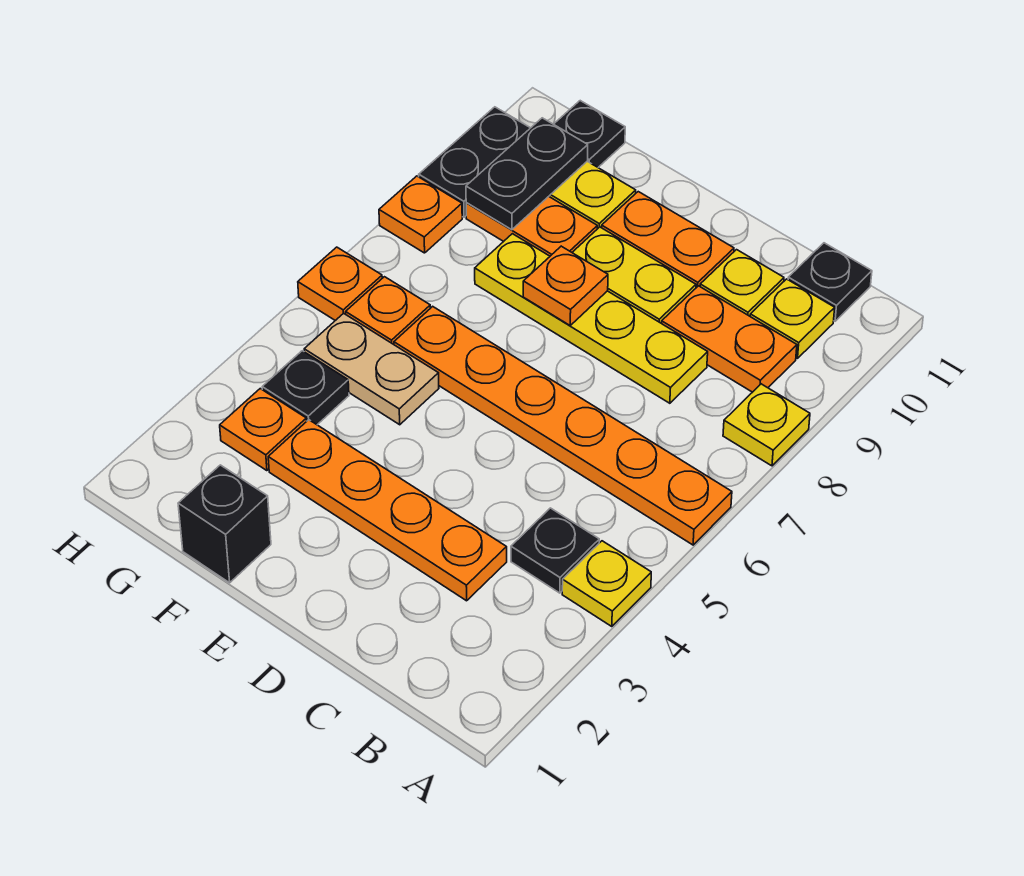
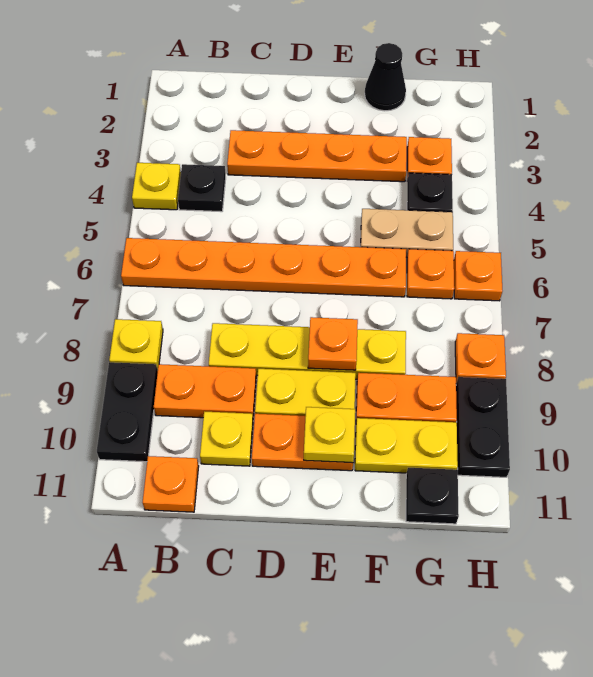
yellow plate B10 level 1 -> yellow plate E10 level 2
black plate B11 level 1 -> orange plate B11 level 1
black brick F1 level 1 -> black cone F1 level 1
black plate G9:G10 level 2 -> black plate A9:A10 level 1

